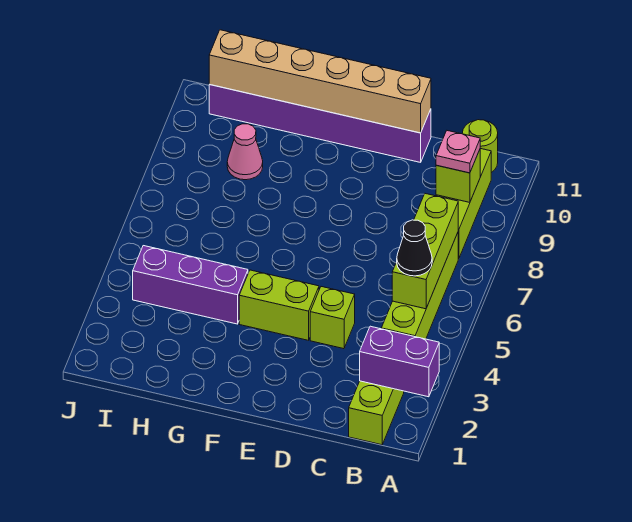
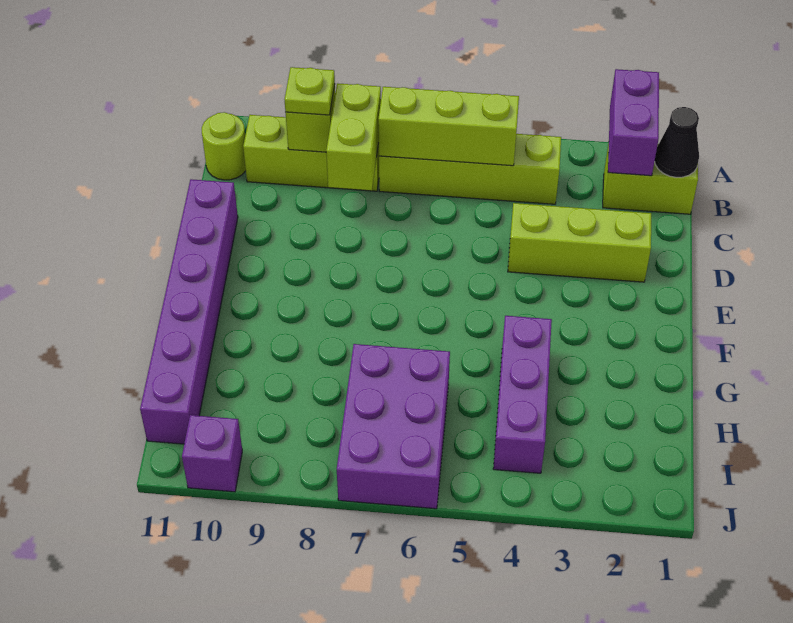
black cone B5 level 3 -> black cone B1 level 2
pink plate B9 level 3 -> lime plate B9 level 3
lime brick D4 level 1 -> lime brick D2:D4 level 1
tan brick D11:I11 level 2 -> none
lime brick E4:F4 level 1 -> lime brick B8:C8 level 2
none -> purple brick H6:J7 level 1
pink cone H9 level 1 -> none
none -> purple brick J10 level 1

